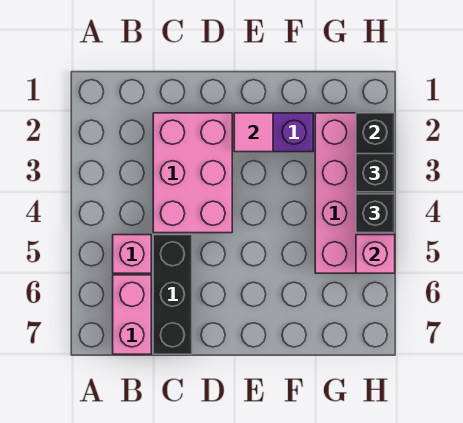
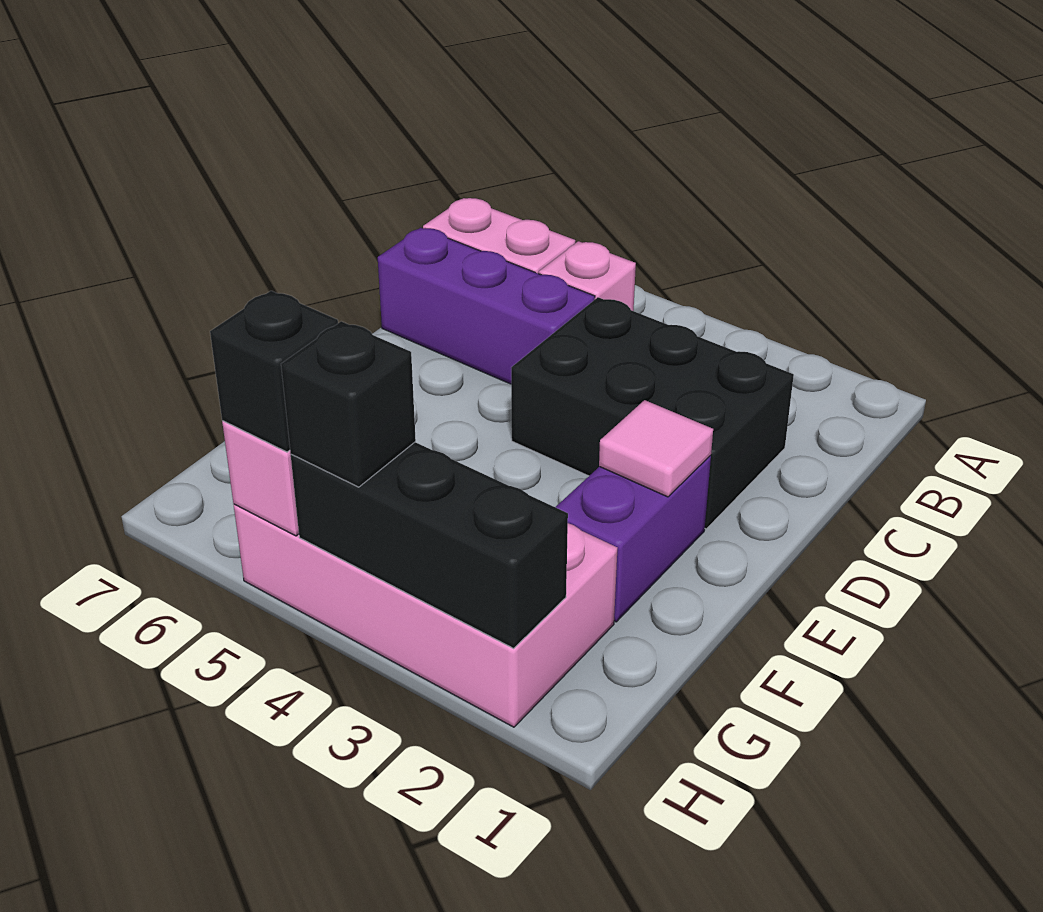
pink brick C2:D4 level 1 -> black brick C2:D4 level 1
black brick C5:C7 level 1 -> purple brick C5:C7 level 1
black brick H3 level 3 -> black brick H5 level 3

